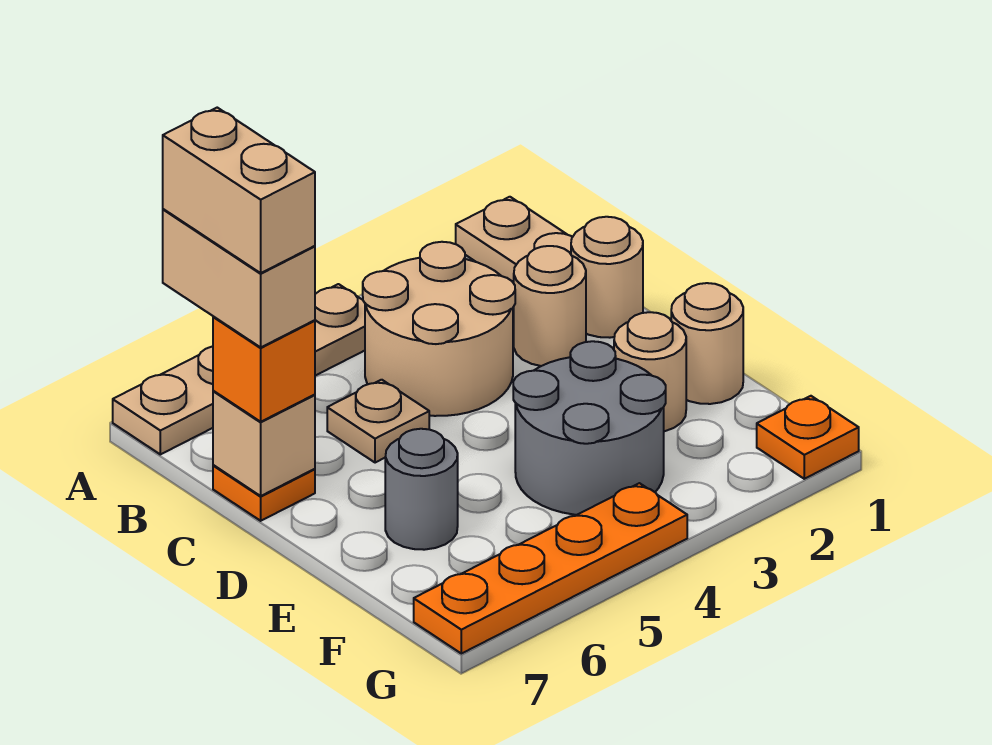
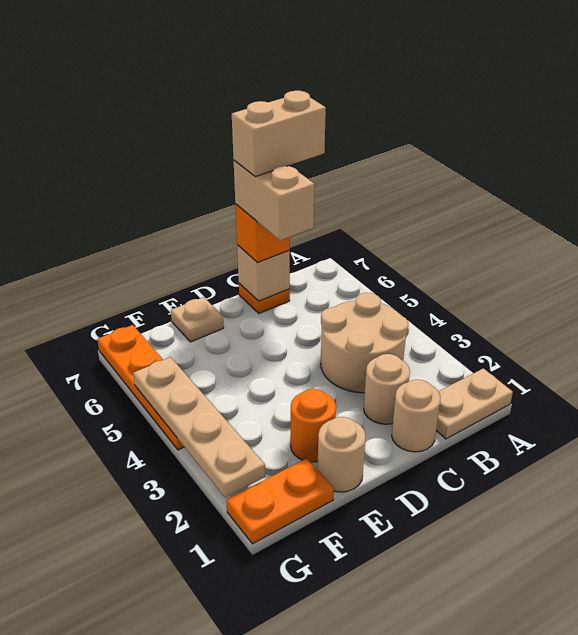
tan plate A4:A7 level 1 -> tan plate G2:G5 level 2
tan brick B7:C7 level 4 -> tan brick C6:C7 level 4
tan plate C5 level 1 -> tan plate E7 level 1
tan round brick E2 level 1 -> orange round brick E2 level 1
grey round brick E3:F4 level 1 -> none
grey round brick E6 level 1 -> none
orange plate G1 level 1 -> orange plate F1:G1 level 1

